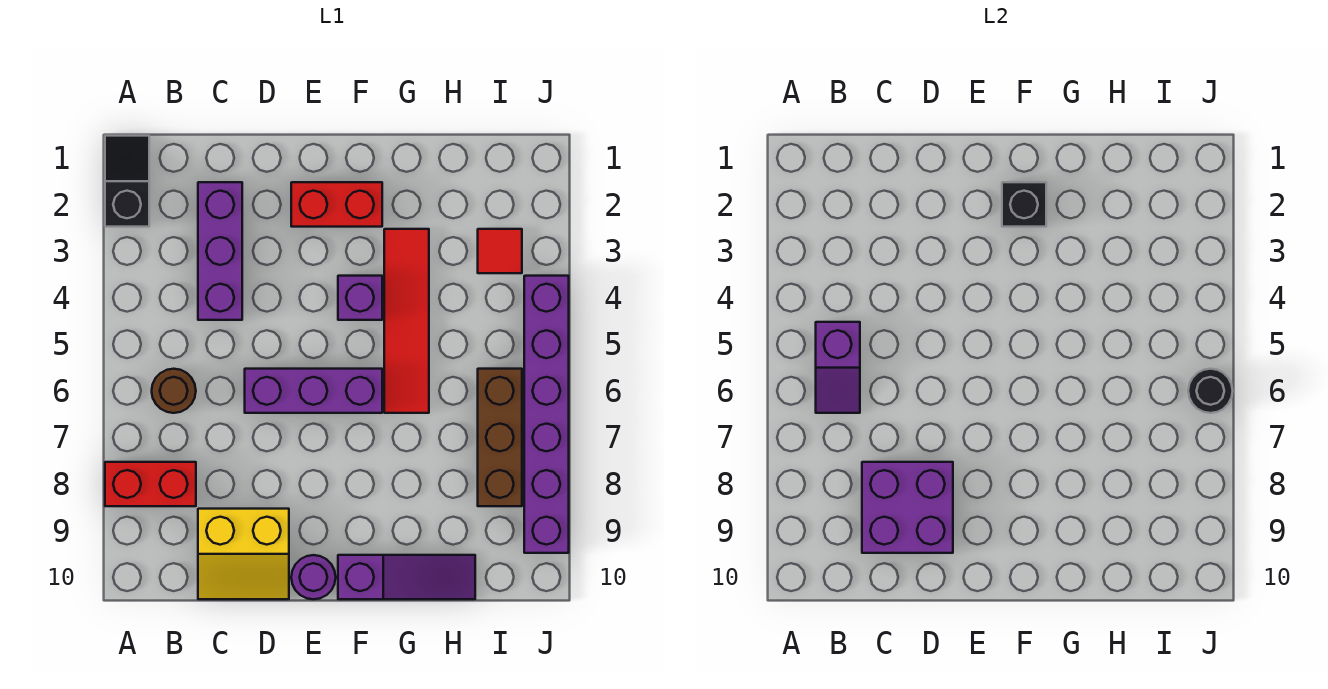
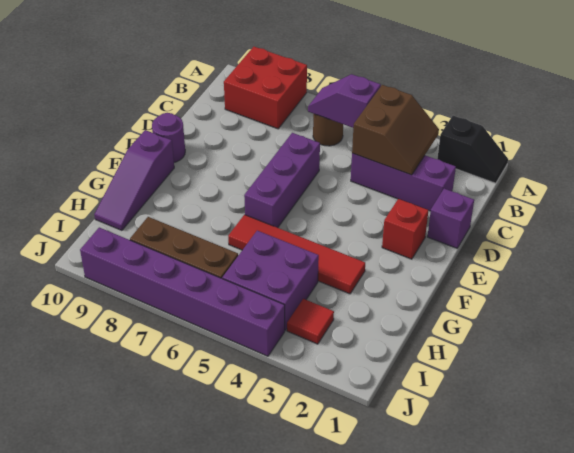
red brick A8:B8 level 1 -> red brick A8:B9 level 1
none -> brown slope B3:C4 level 2 top 4
purple brick C8:D9 level 2 -> purple brick H4:I5 level 1
yellow slope C9:D10 level 1 top 9 -> none
red brick E2:F2 level 1 -> red brick E2 level 1
black brick F2 level 2 -> none
purple brick F4 level 1 -> purple brick D1 level 1
black round brick J6 level 2 -> none

